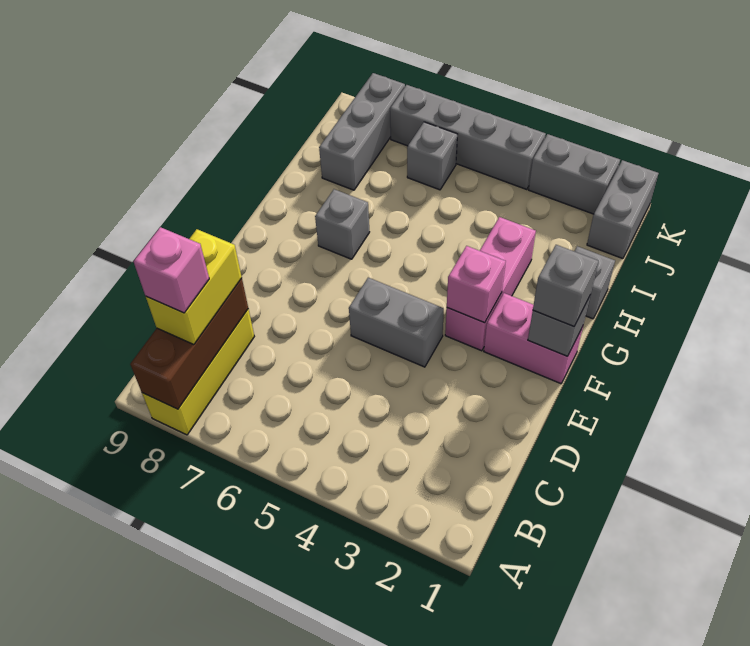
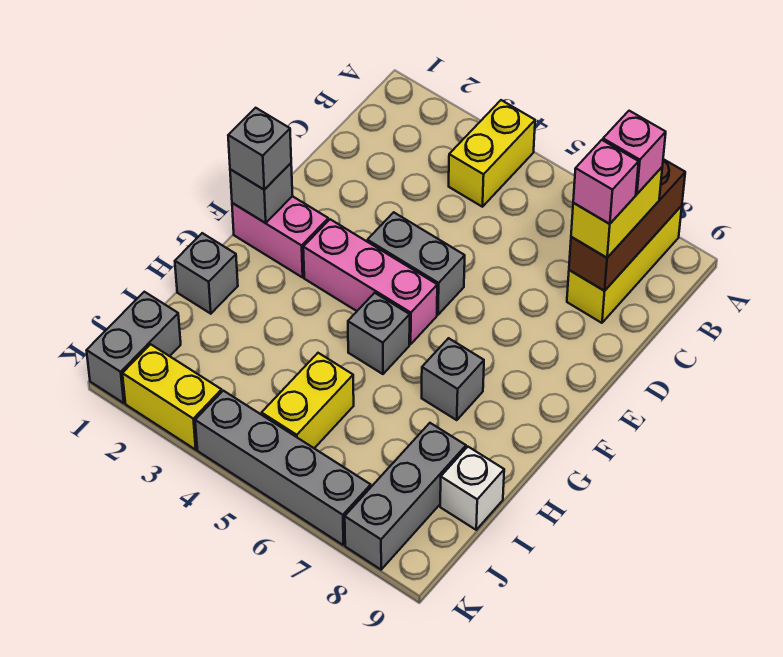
none -> yellow brick A4:B4 level 1
pink brick F3:H3 level 1 -> pink brick F3:F5 level 1
pink brick F3 level 2 -> pink brick C8 level 4
none -> yellow brick I5:J5 level 1
none -> white brick I9 level 1
grey brick J6 level 1 -> grey brick G5 level 1
grey brick K2:K3 level 1 -> yellow brick K2:K3 level 1

